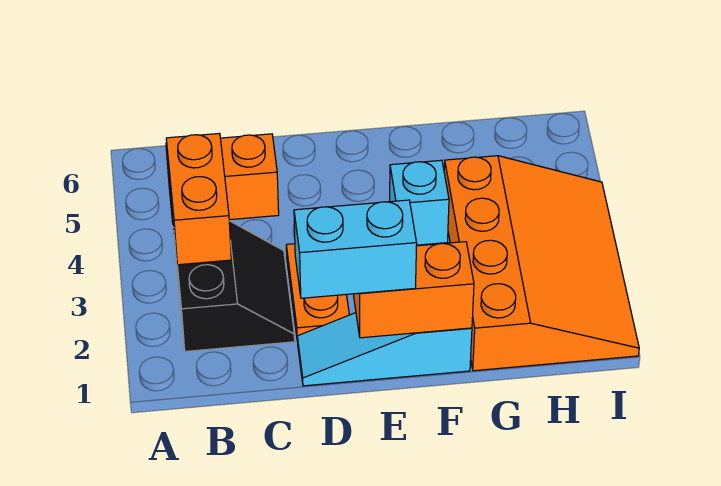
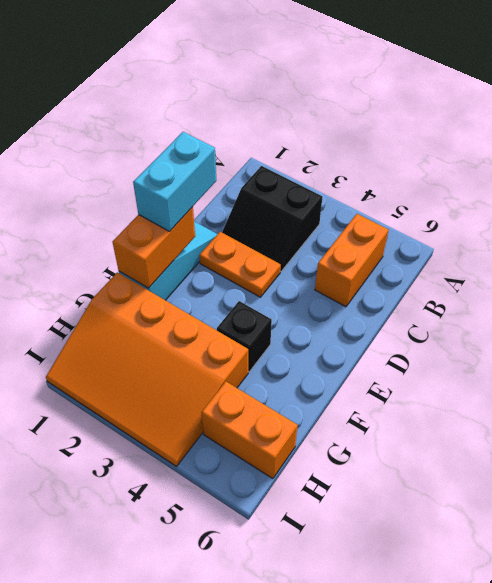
orange brick B3:B4 level 2 -> orange brick H5:H6 level 1
cyan brick F4 level 1 -> black brick F4 level 1

